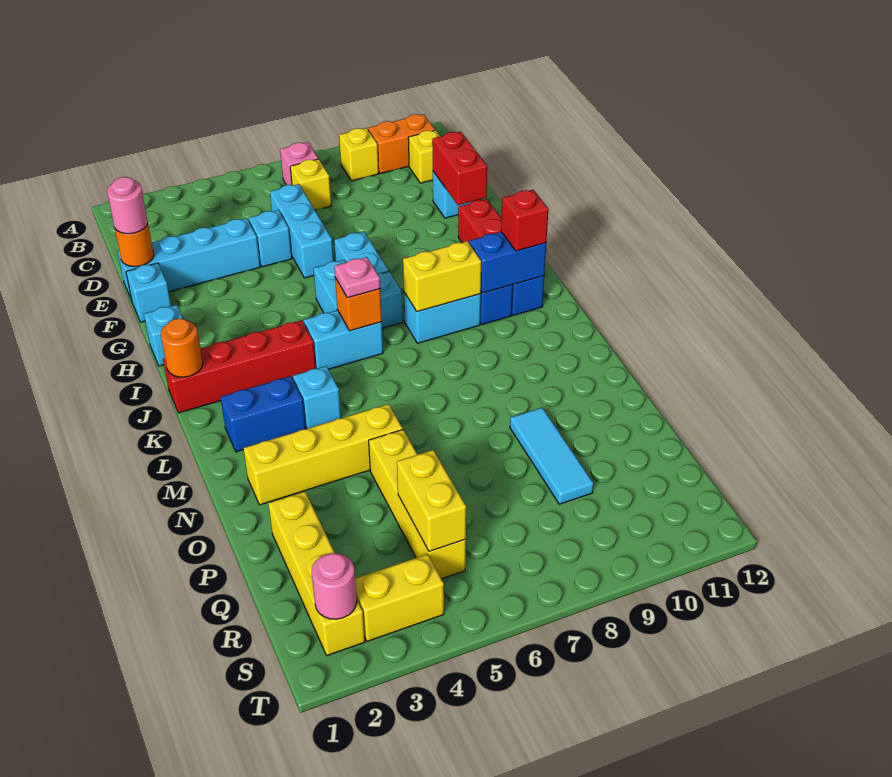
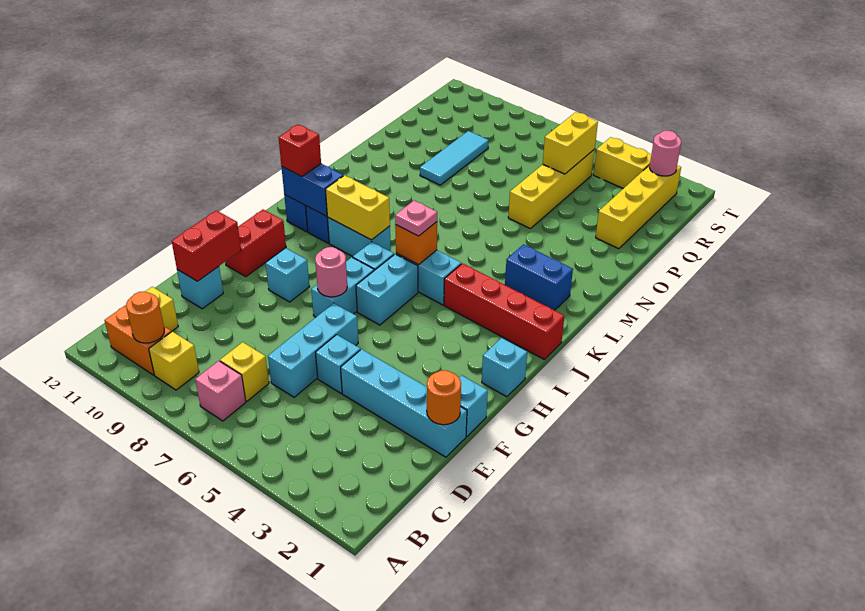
pink round brick E1 level 3 -> pink round brick G7 level 2
orange round brick J1 level 2 -> orange round brick B10 level 2
cyan brick L4 level 1 -> cyan brick G9 level 1
yellow brick N2:N5 level 1 -> none

